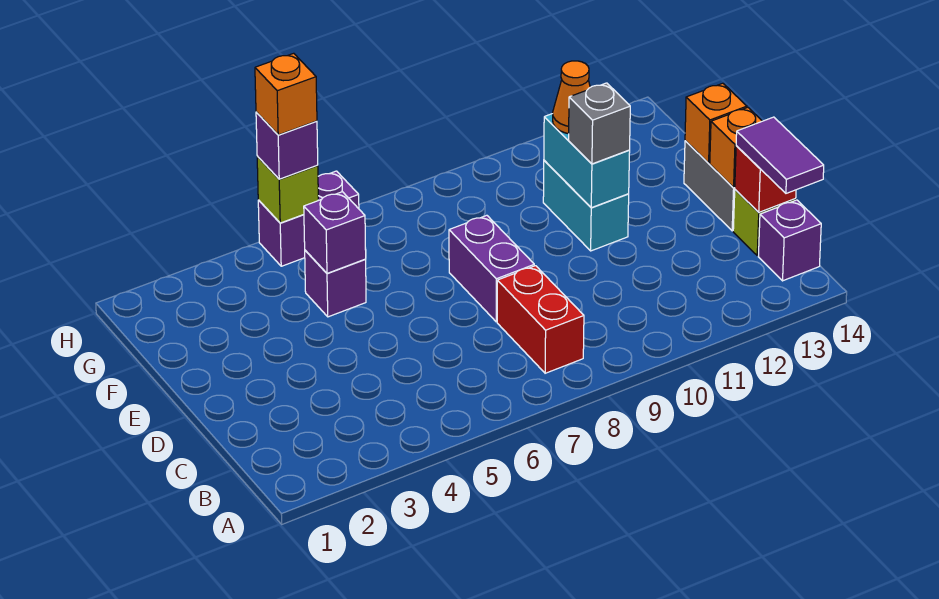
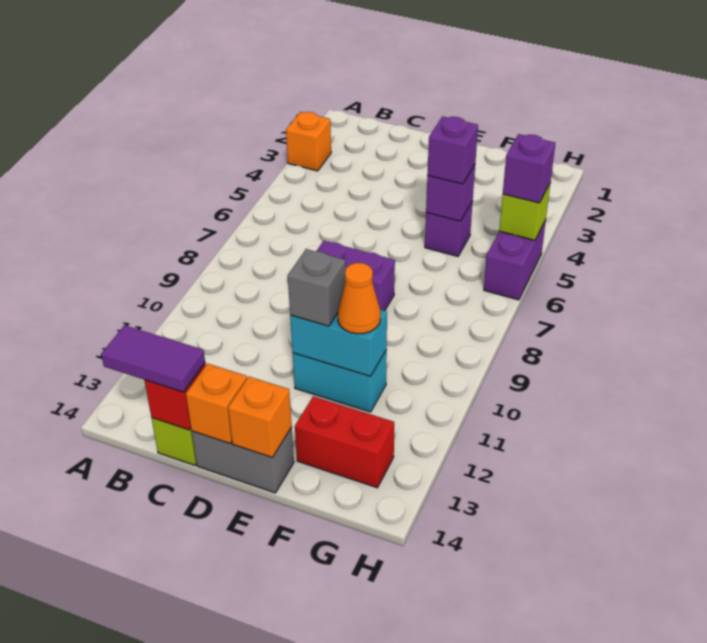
red brick B8:C8 level 1 -> red brick F13:G13 level 1
purple brick B14 level 1 -> purple brick F5 level 3
orange brick H5 level 4 -> orange brick A3 level 1

